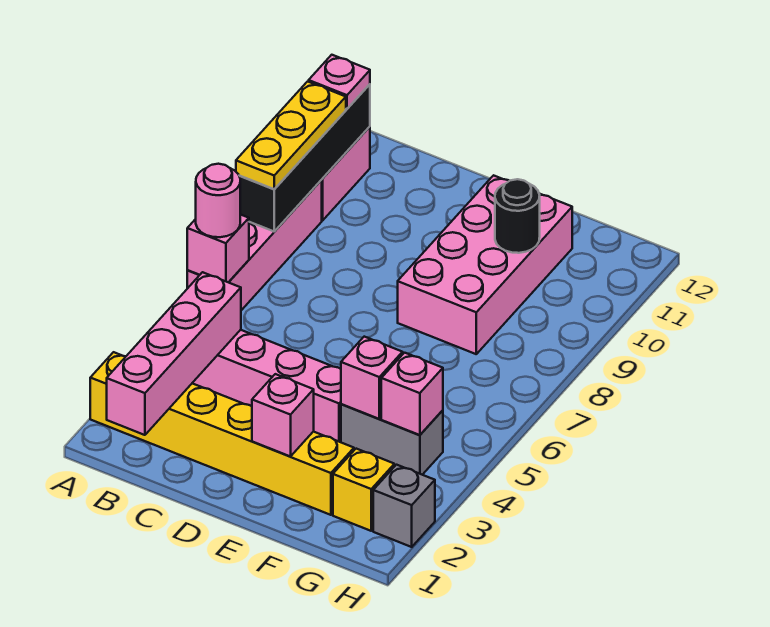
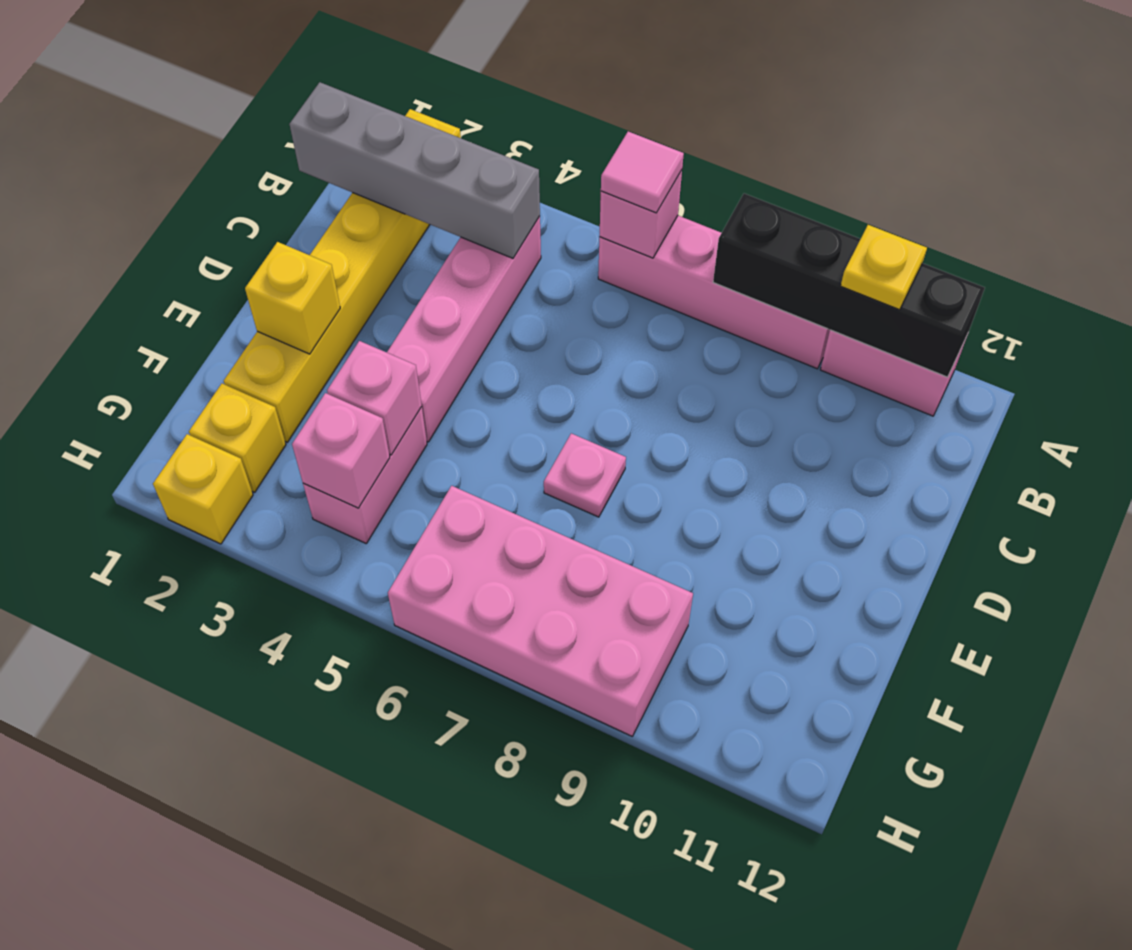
pink round brick A6 level 3 -> pink tile A6 level 3
yellow plate A8:A10 level 3 -> yellow plate A10 level 3
pink plate A11 level 3 -> pink plate E7 level 1
pink brick B1:B4 level 2 -> grey brick B1:B4 level 2
pink brick E2 level 2 -> yellow brick E2 level 2
pink brick E8:F11 level 1 -> pink brick G6:H9 level 1
grey brick F4:G4 level 1 -> pink brick F4:G4 level 1
black round brick F10 level 2 -> none
grey brick H2 level 1 -> yellow brick H2 level 1

